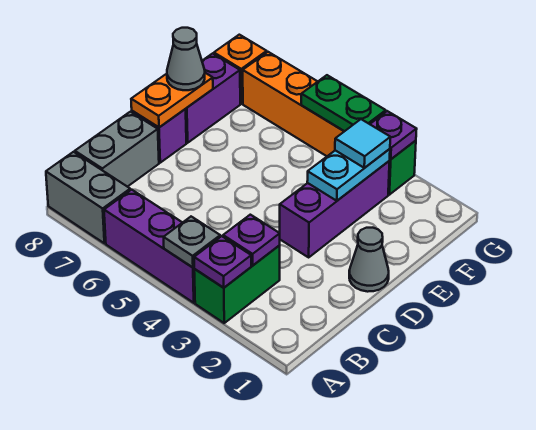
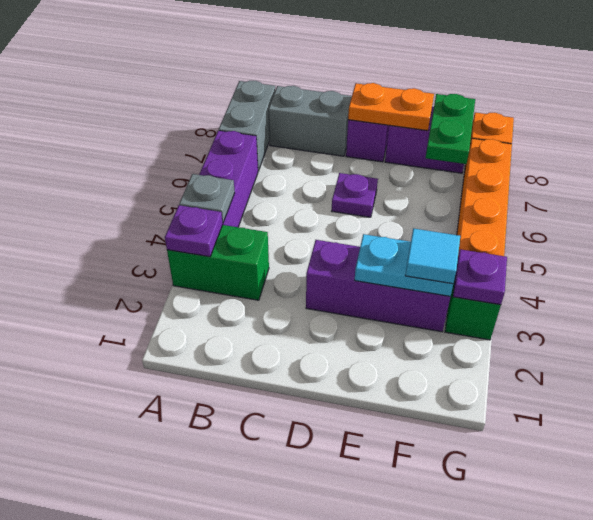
purple plate B3 level 2 -> purple plate D6 level 1
grey cone D1 level 1 -> none
grey cone E8 level 3 -> none
green plate G4:G5 level 2 -> green plate F7:F8 level 2

